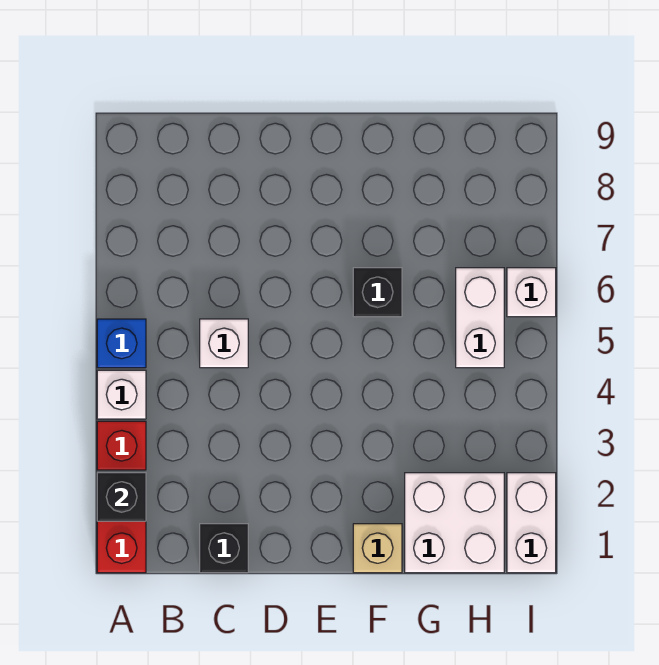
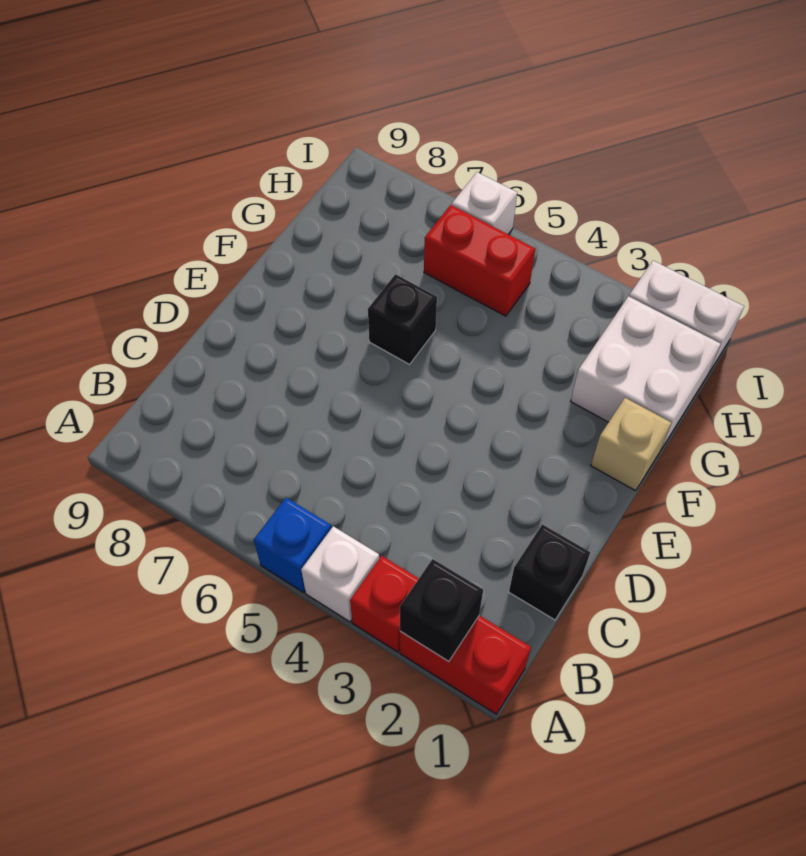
white brick C5 level 1 -> none
white brick H5:H6 level 1 -> red brick H5:H6 level 1

